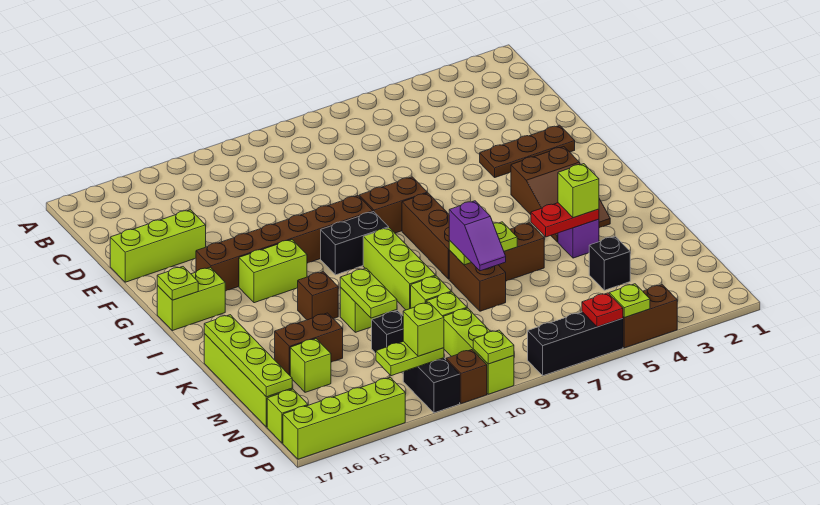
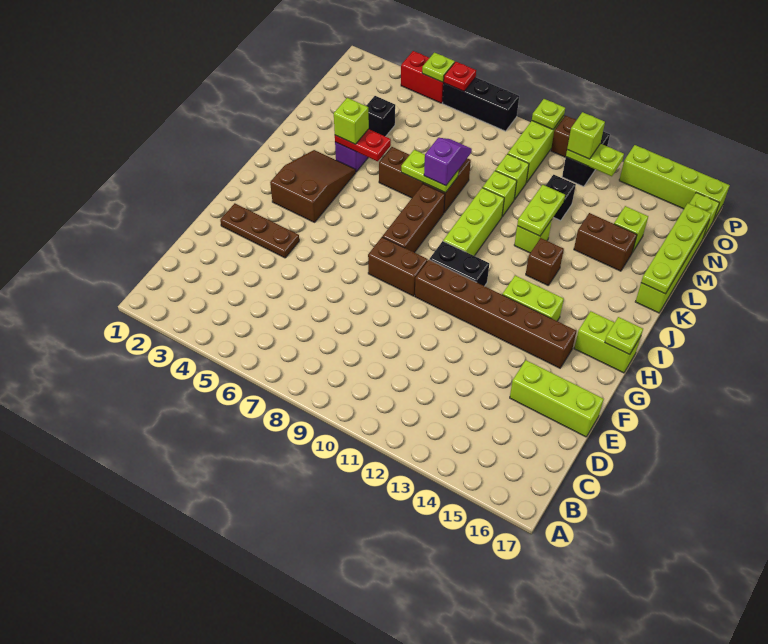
brown brick P4:P5 level 1 -> red brick P4:P5 level 1

